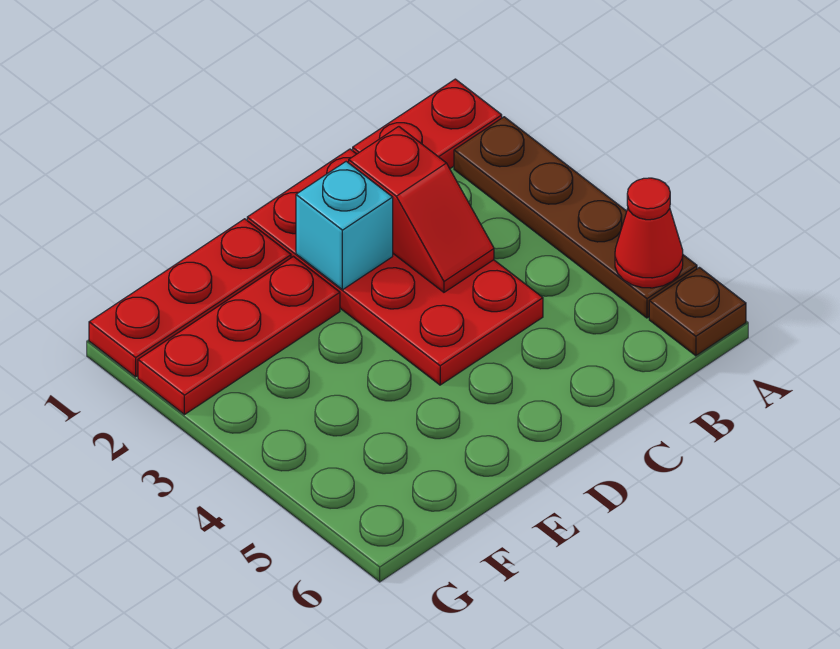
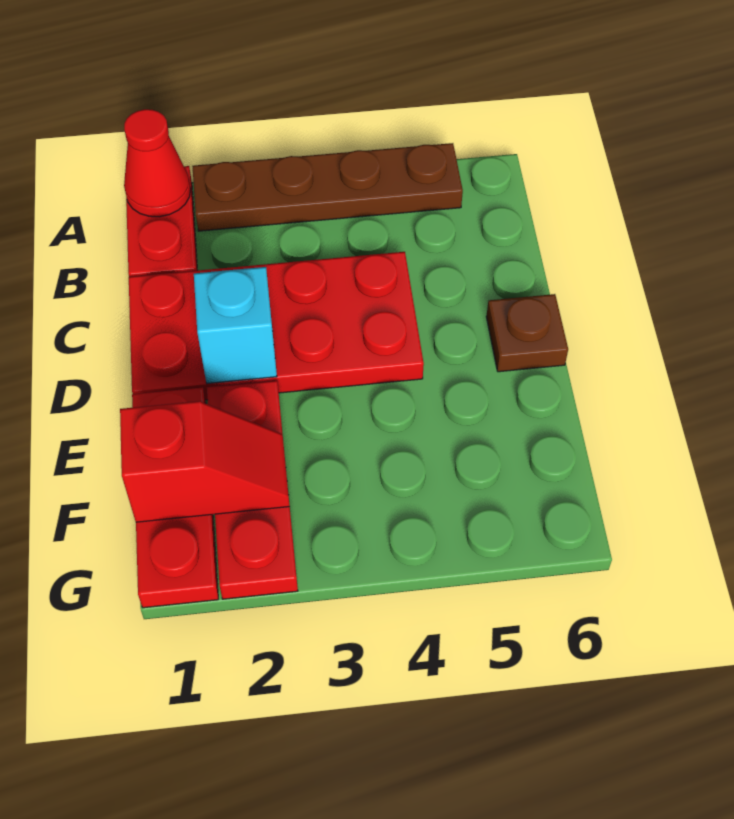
red cone A5 level 2 -> red cone A1 level 2
brown plate A6 level 1 -> brown plate D6 level 1
red slope C2:C3 level 2 top 2 -> red slope F1:F2 level 2 top 1

